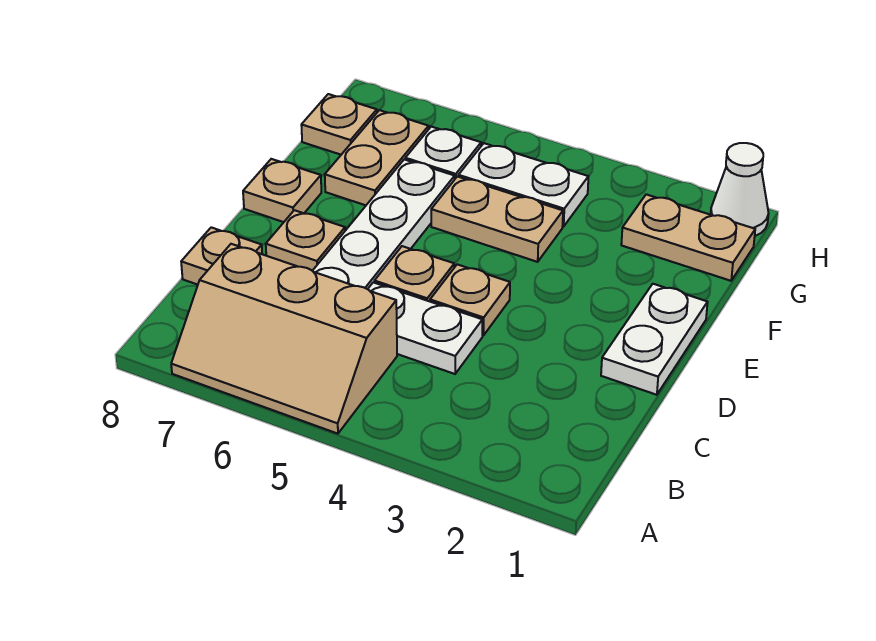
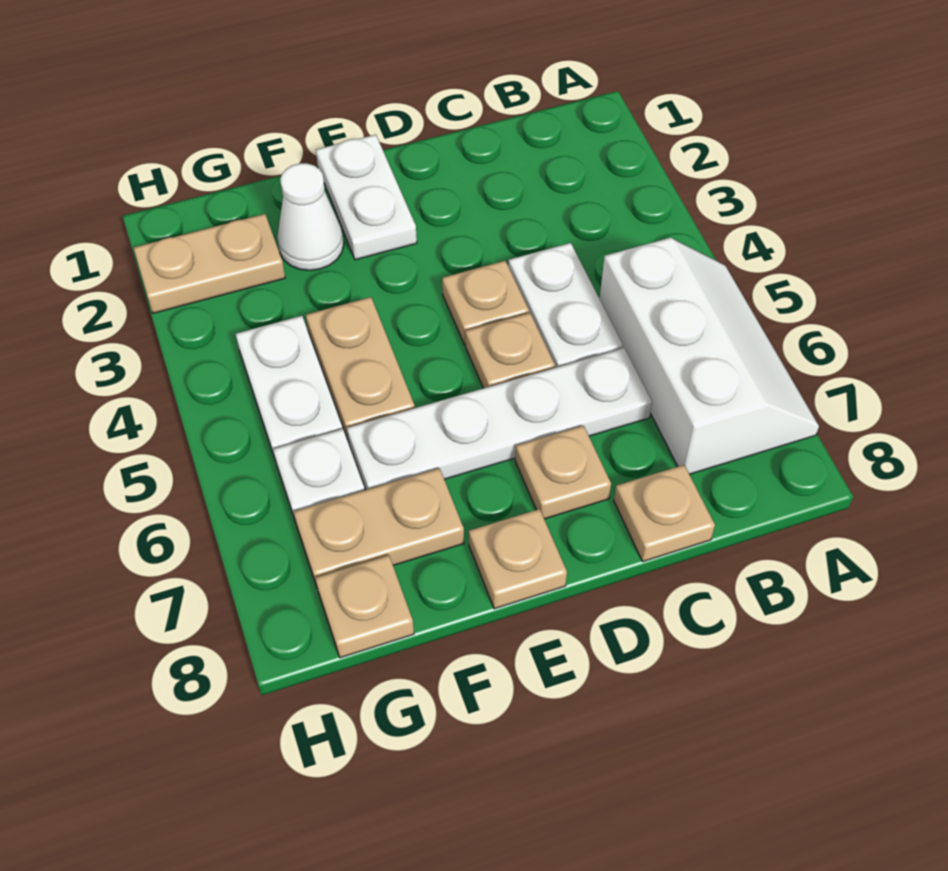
tan slope A5:B7 level 1 top B -> white slope A5:B7 level 1 top B
white plate D1:E1 level 1 -> white plate E1:E2 level 1
tan plate G1:G2 level 1 -> tan plate G2:H2 level 1
white cone H1 level 1 -> white cone F2 level 1

